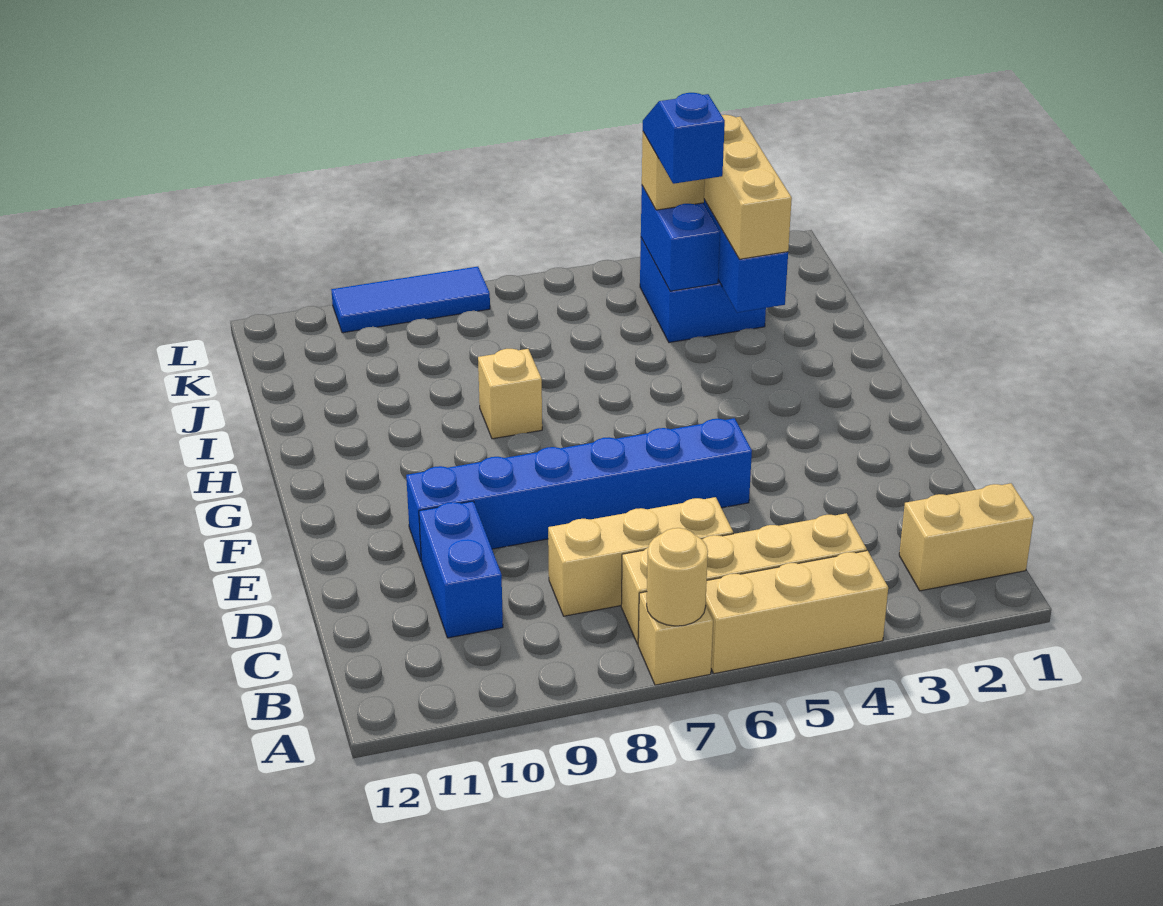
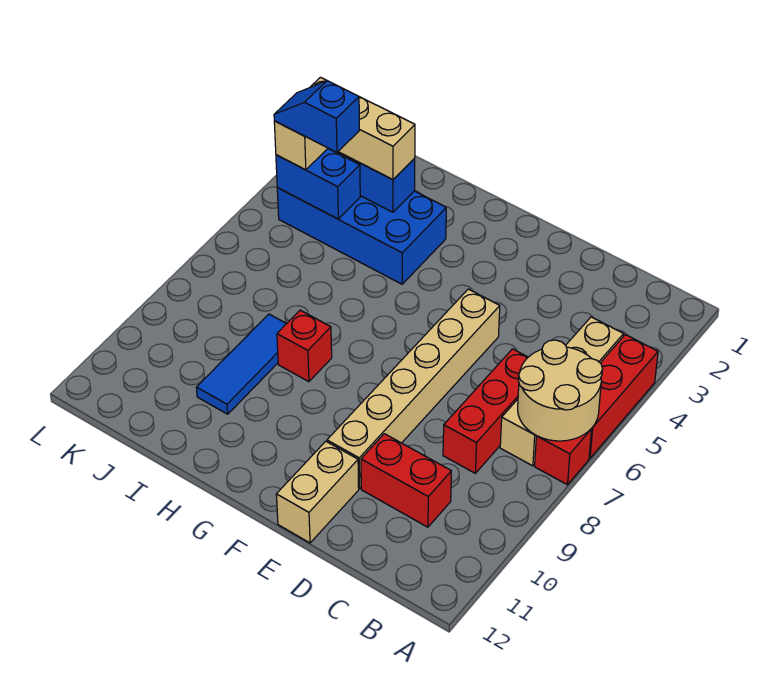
tan brick A4:A6 level 1 -> red brick A4:A6 level 1
tan brick A7 level 1 -> red brick A7 level 1
tan round brick A7 level 2 -> tan round brick A6:B7 level 2
tan brick B1:B2 level 1 -> tan brick E11:E12 level 1
tan brick C6:C8 level 1 -> red brick C6:C8 level 1
blue brick C10:D10 level 1 -> red brick C10:D10 level 1
blue brick E5:E10 level 1 -> tan brick E5:E10 level 1
tan brick H8 level 1 -> red brick H8 level 1
blue brick J3:K4 level 1 -> blue brick H3:K4 level 1
blue tile L8:L10 level 1 -> blue tile I8:I10 level 1

